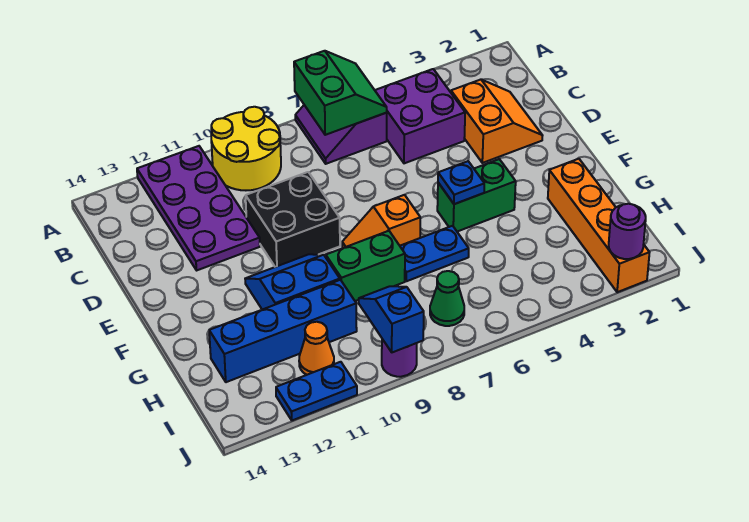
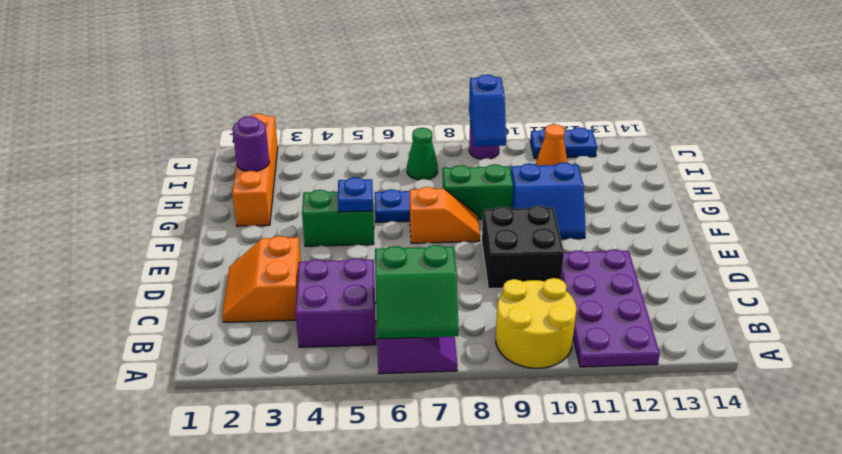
green slope A6:B7 level 2 top 7 -> green slope A6:B7 level 2 top B
blue brick H10:H13 level 1 -> none
purple round brick J2 level 2 -> purple round brick H2 level 2

